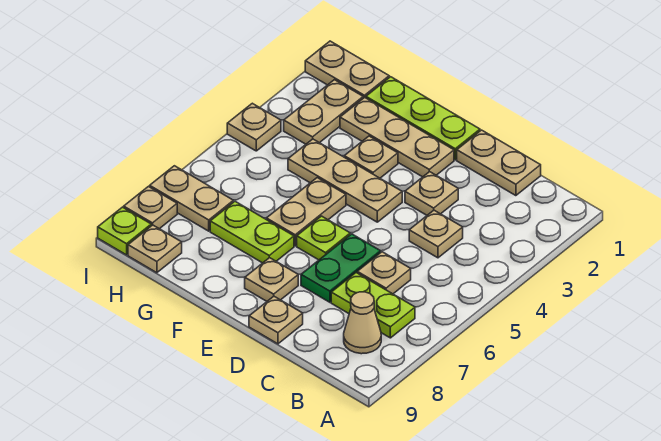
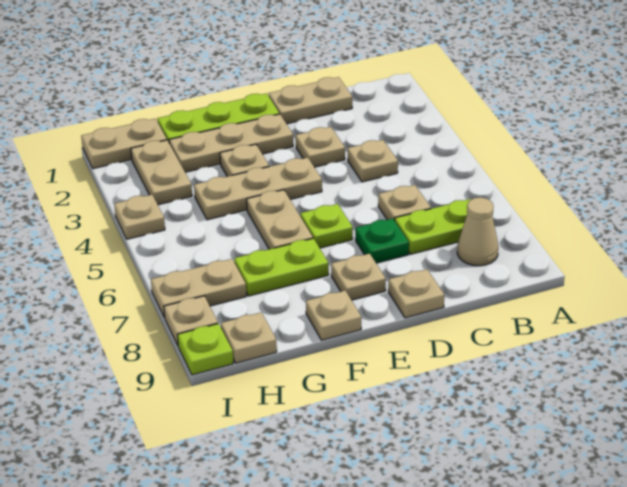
green plate D6:D7 level 1 -> green plate D7 level 1
none -> tan plate F9 level 1

